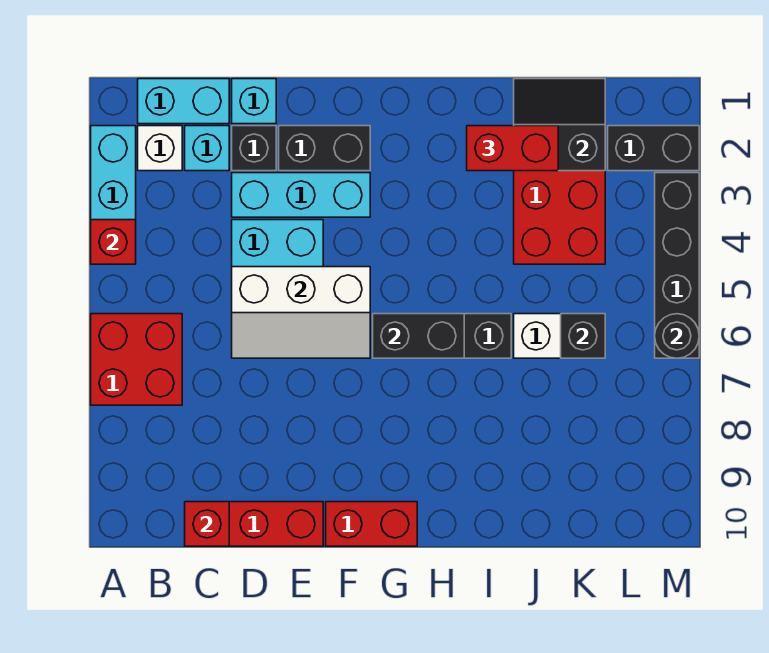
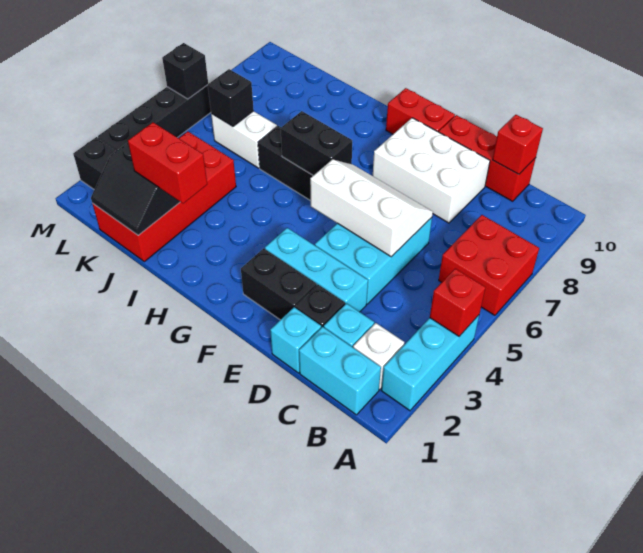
none -> white brick D8:F9 level 1
black round brick M6 level 2 -> black brick M6 level 2

